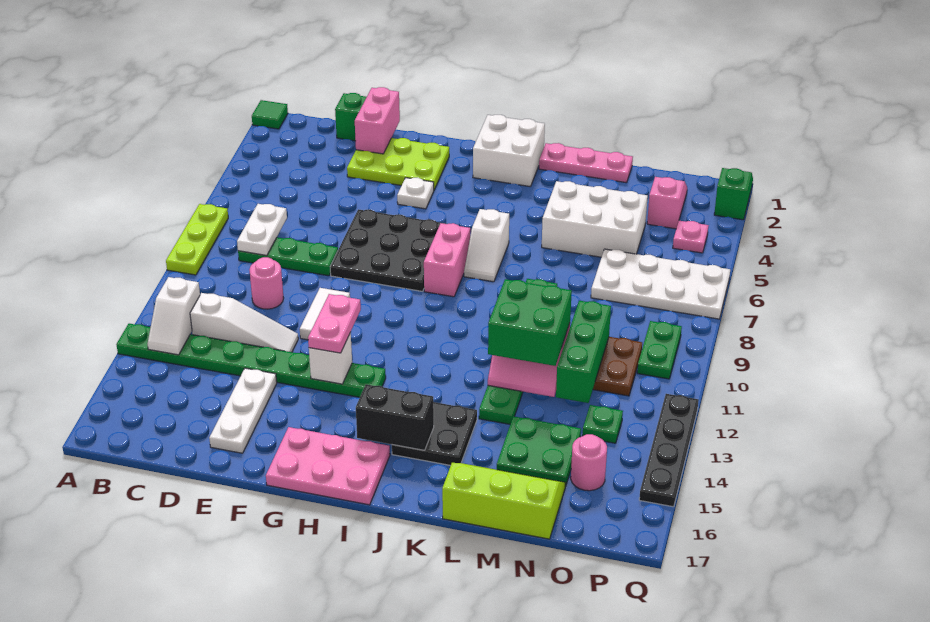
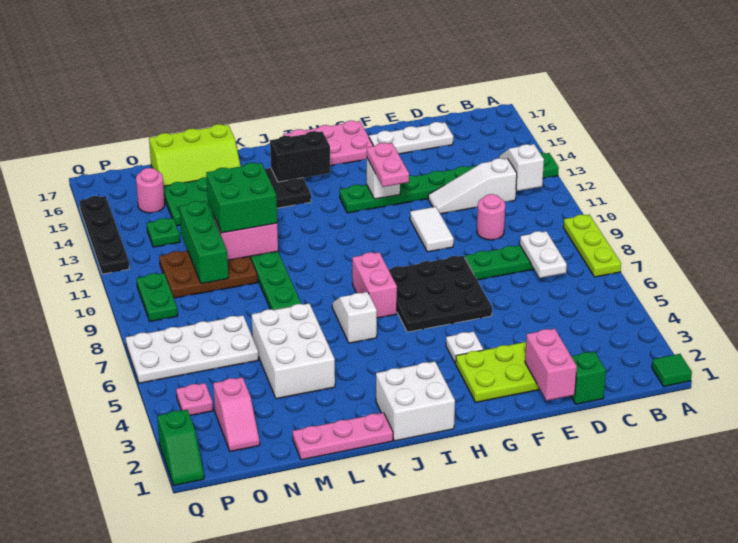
white plate E14:E16 level 1 -> white plate D16:F16 level 1
white brick L4:N5 level 1 -> white brick L4:M6 level 1

